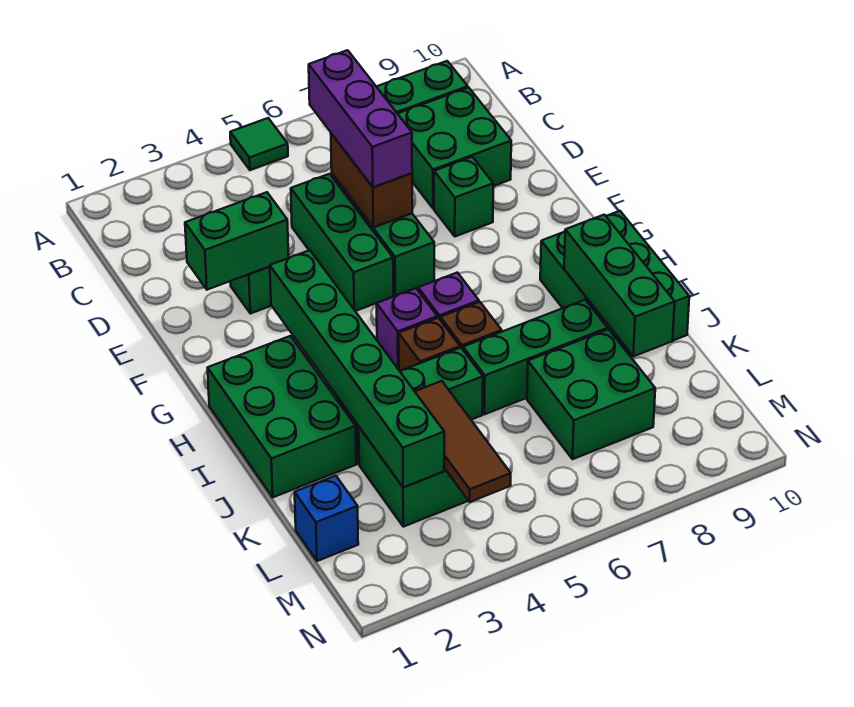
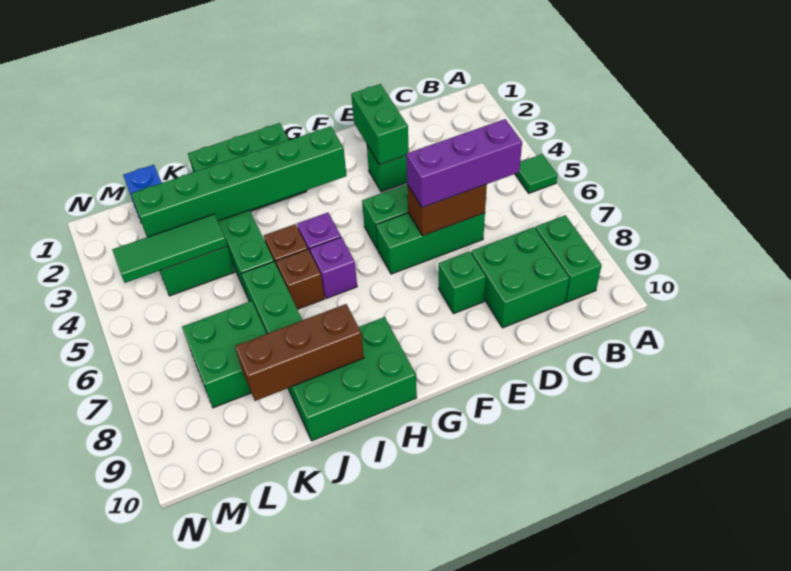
green brick I9:K9 level 2 -> brown brick I9:K9 level 2
brown tile K4:M4 level 2 -> green tile K4:M4 level 2

